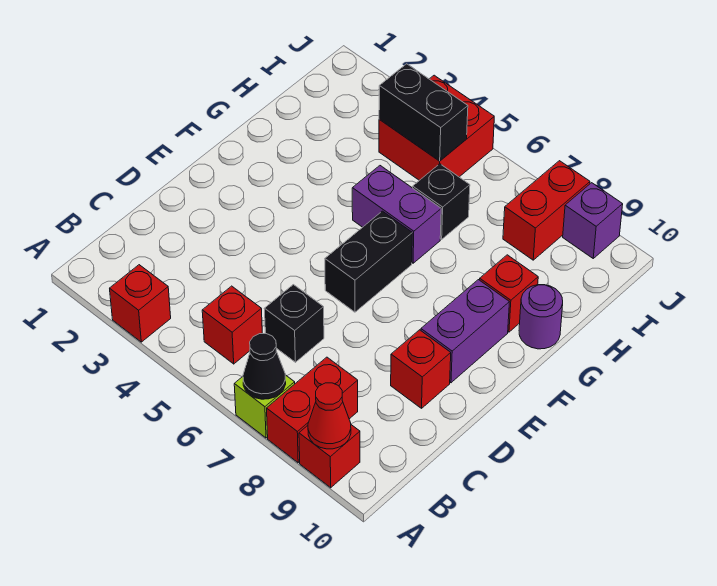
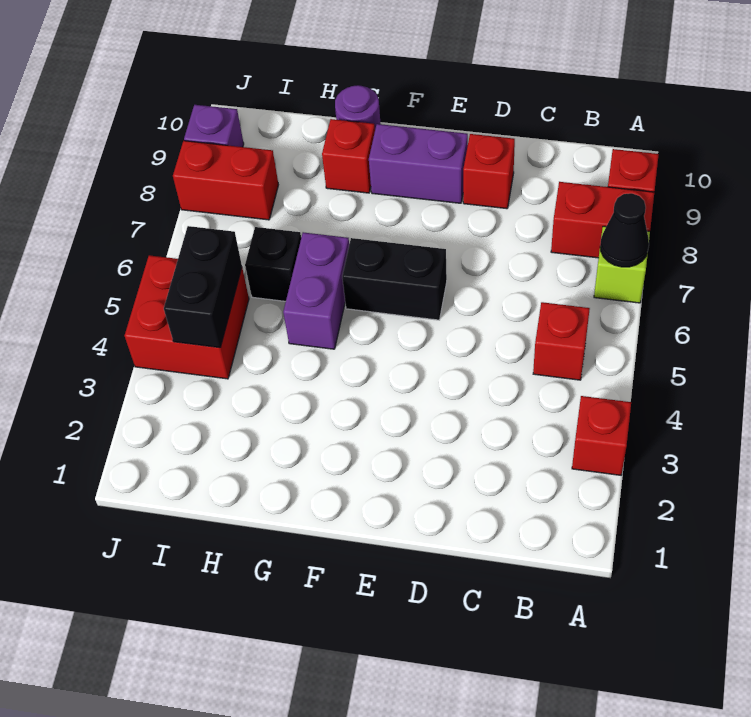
red cone A9 level 2 -> none
black brick C6 level 1 -> none

